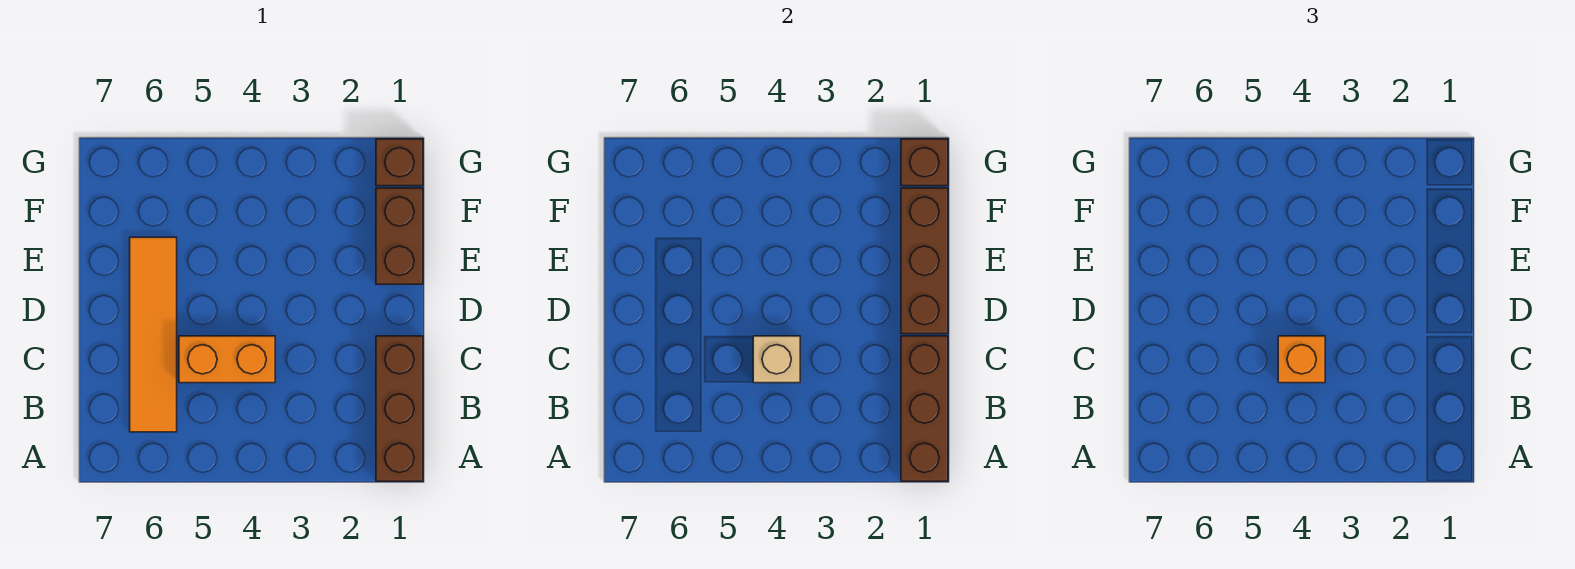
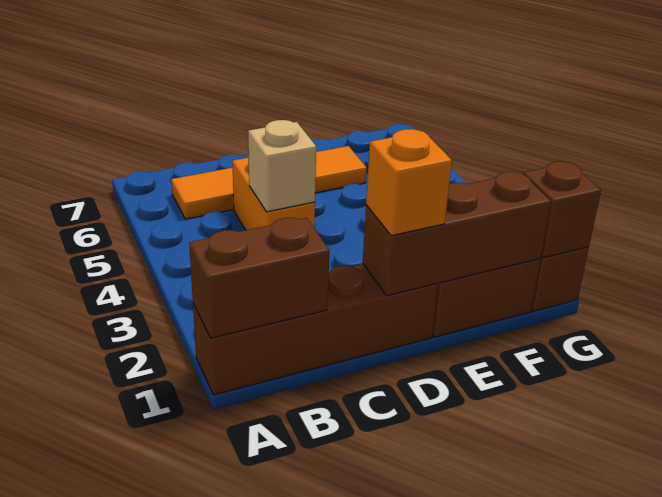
brown brick A1:C1 level 1 -> brown brick A1:D1 level 1
brown brick A1:C1 level 2 -> brown brick A1:B1 level 2
orange brick C4 level 3 -> orange brick D1 level 3

